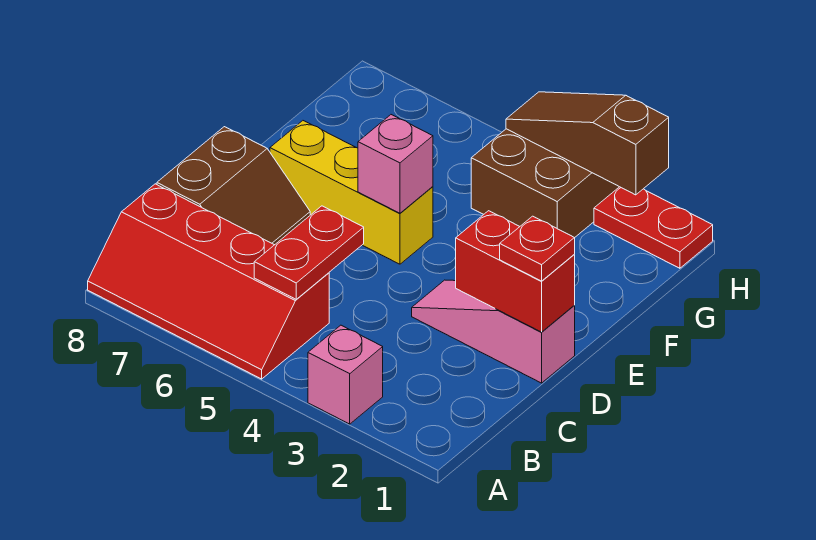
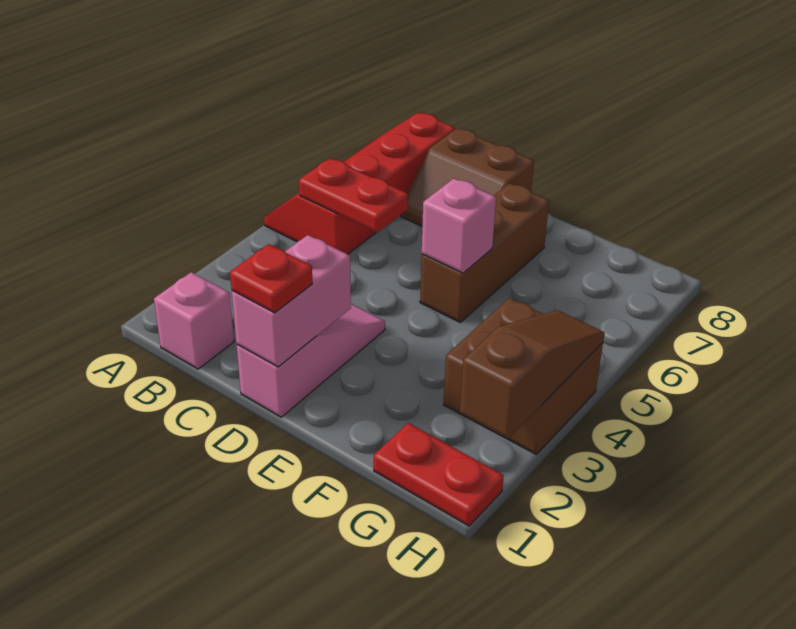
pink brick A3 level 1 -> pink brick B1 level 1
red brick D1:D2 level 2 -> pink brick D1:D2 level 2
yellow brick E5:E7 level 1 -> brown brick E5:E7 level 1
red plate H1:H2 level 1 -> red plate G1:H1 level 1

